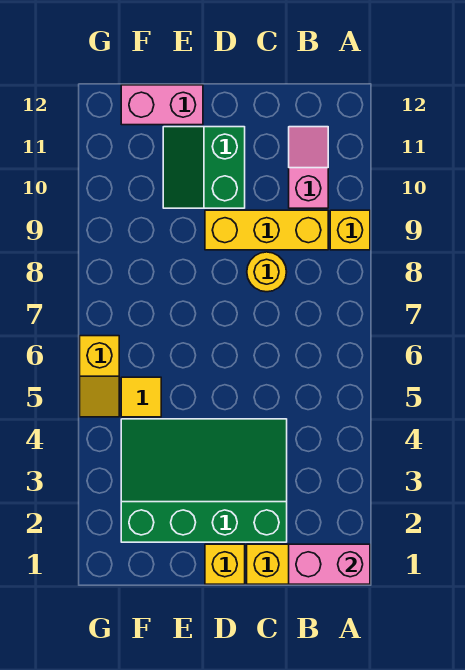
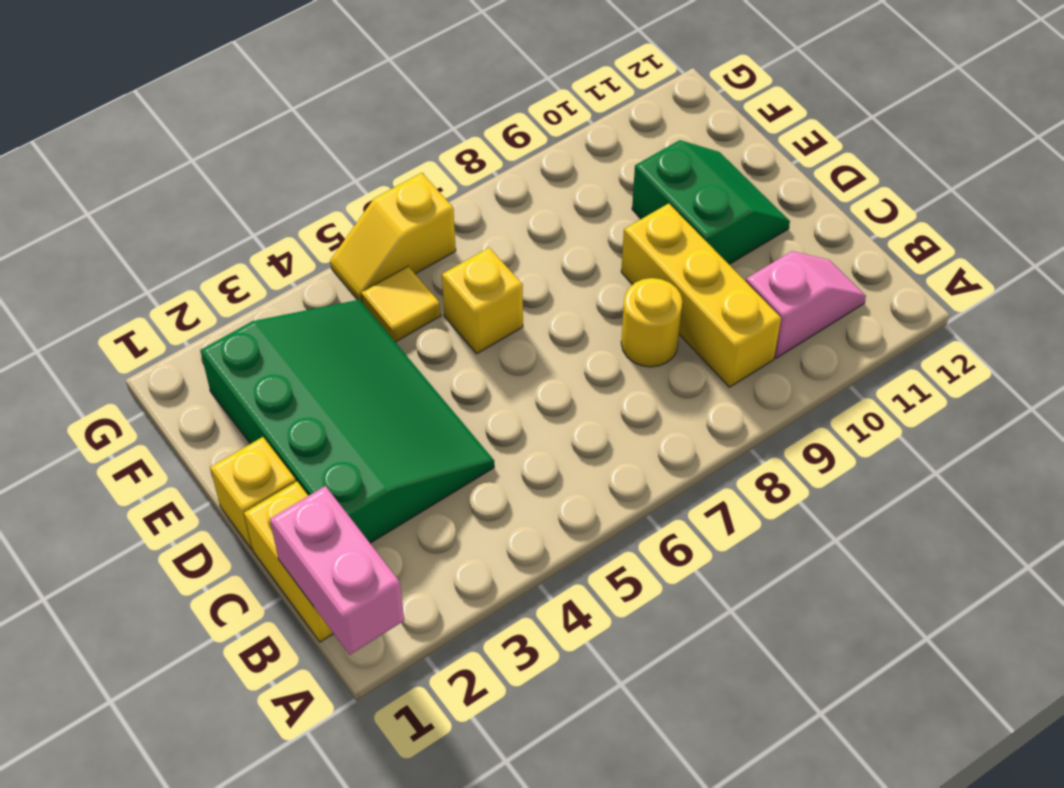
yellow brick A9 level 1 -> yellow brick E6 level 1
green slope D10:E11 level 1 top D -> green slope D10:E11 level 1 top 10
pink brick E12:F12 level 1 -> none

